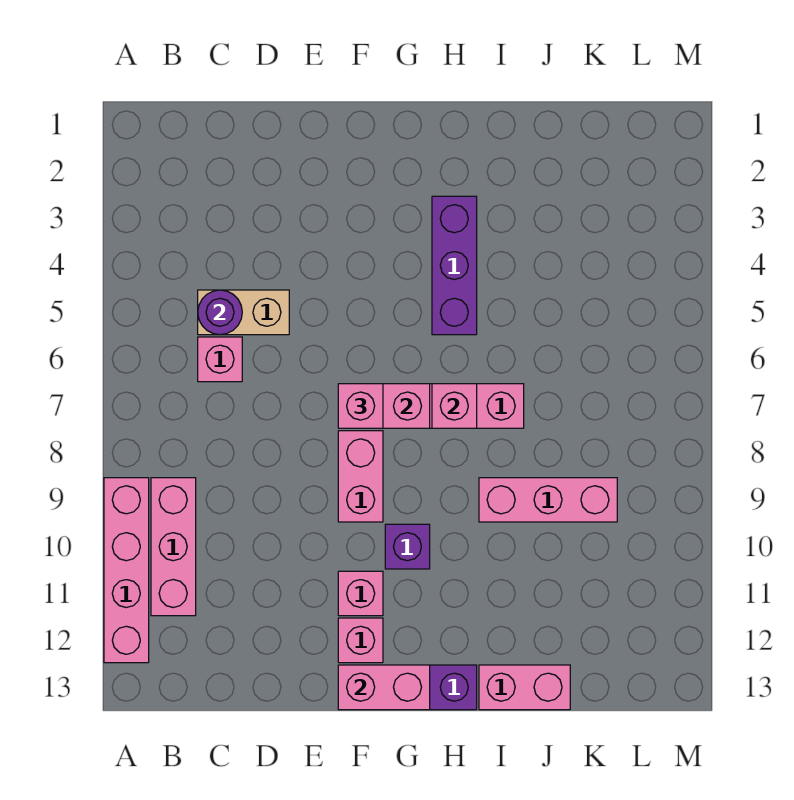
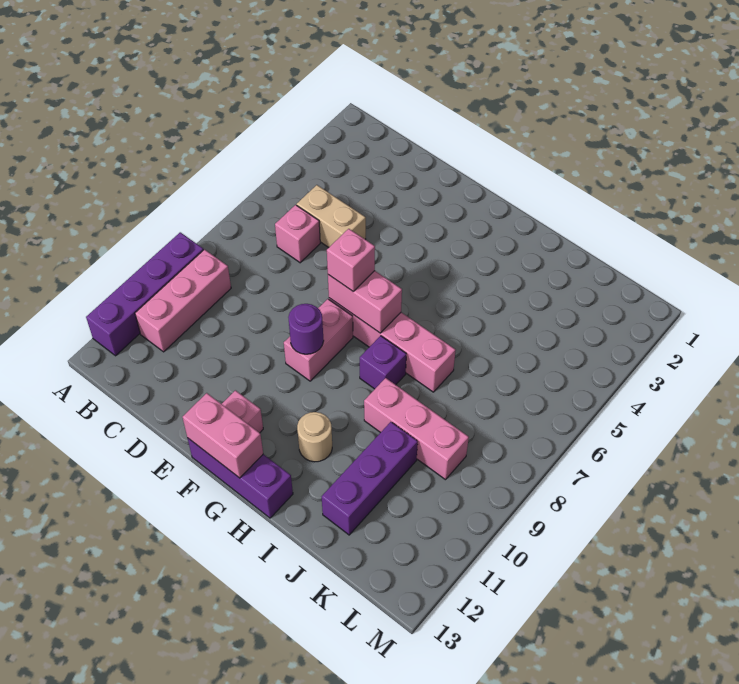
pink brick A9:A12 level 1 -> purple brick A9:A12 level 1
purple round brick C5 level 2 -> purple round brick F9 level 2
pink brick F11 level 1 -> none
purple brick G10 level 1 -> purple brick H8 level 1
purple brick H3:H5 level 1 -> purple brick J10:J12 level 1
pink brick H7 level 2 -> none
none -> tan round brick H11 level 1
pink brick I13:J13 level 1 -> none

